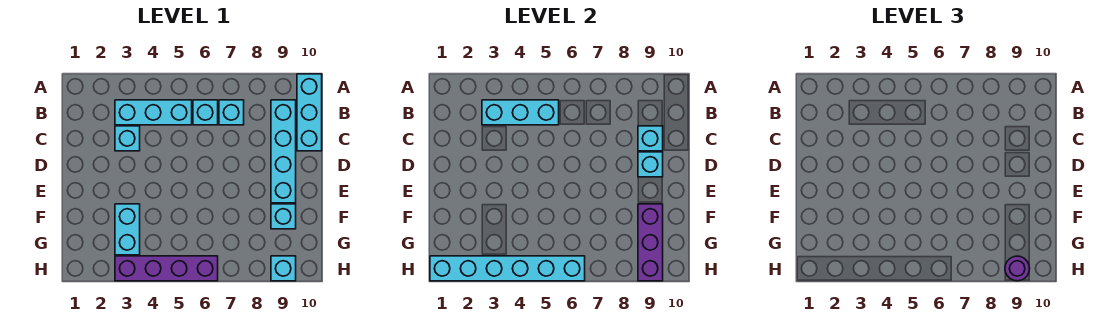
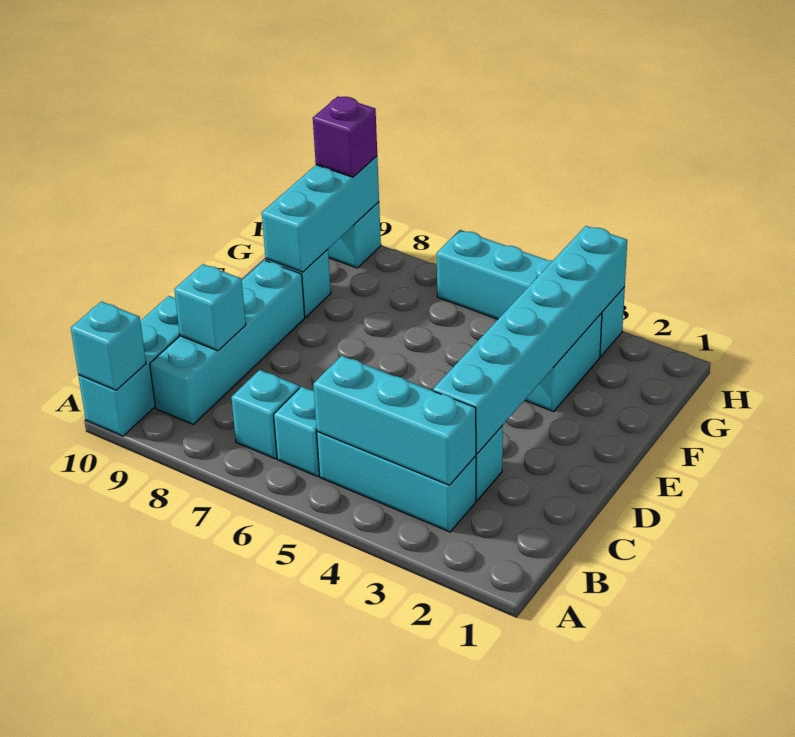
cyan brick D9 level 2 -> cyan brick A10 level 2
purple brick F9:H9 level 2 -> cyan brick F9:H9 level 2
cyan brick H1:H6 level 2 -> cyan brick C3:H3 level 2
purple brick H3:H6 level 1 -> cyan brick H3:H6 level 1
purple round brick H9 level 3 -> purple brick H9 level 3

